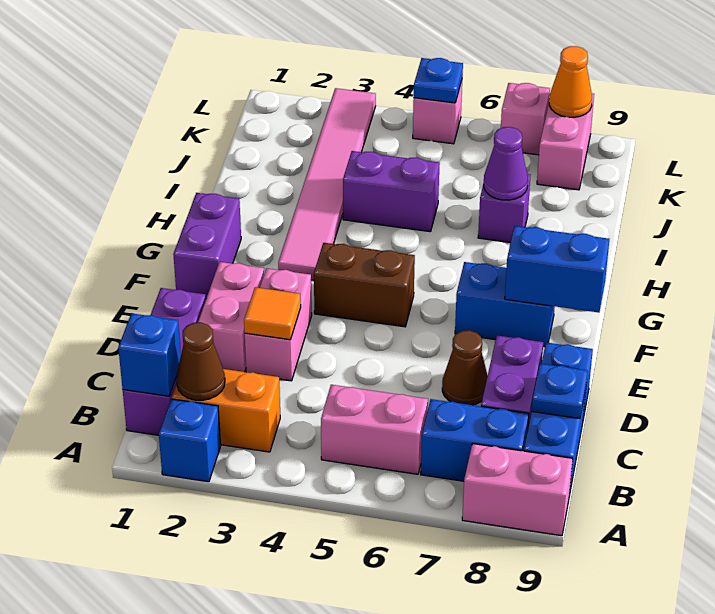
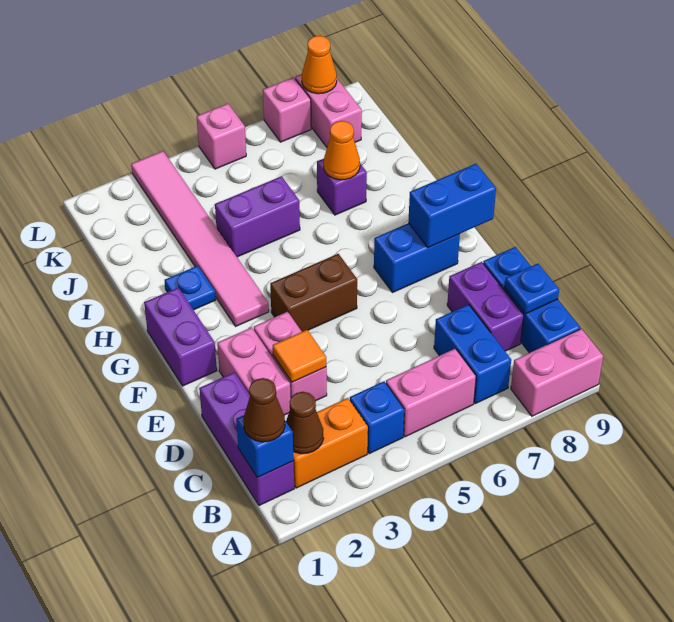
blue brick A2 level 1 -> blue brick B4 level 1
blue brick B7:B8 level 1 -> blue brick B7:C7 level 1
brown cone D7 level 1 -> brown cone B1 level 3
purple cone I7 level 2 -> orange cone I7 level 2
blue plate L5 level 2 -> blue plate H2 level 1

